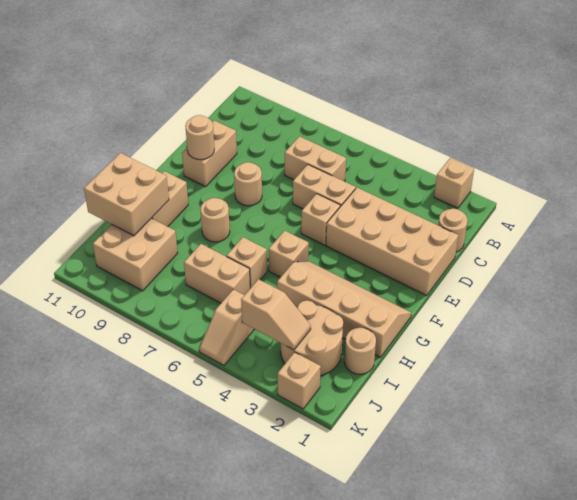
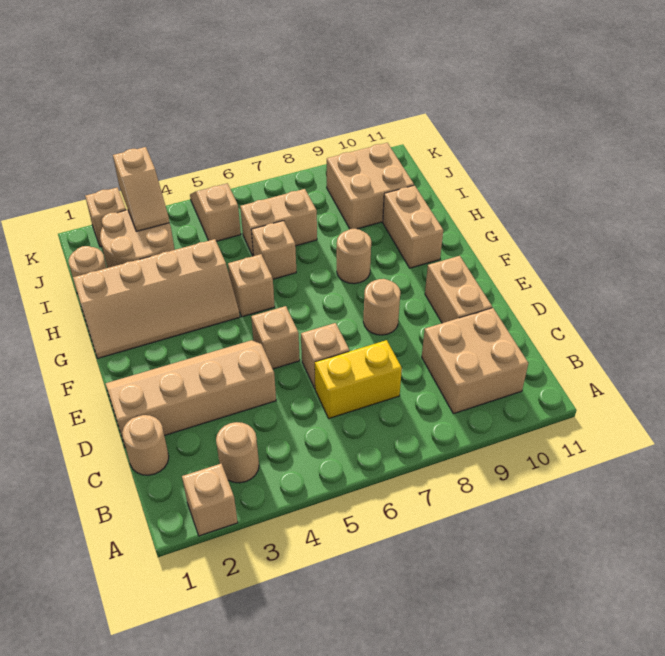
tan brick C6:C7 level 1 -> yellow brick C6:C7 level 1
tan brick D1:E4 level 1 -> tan slope D1:E4 level 1 top D
tan brick D5:D6 level 1 -> tan brick D6 level 1
tan round brick E10 level 2 -> tan round brick B3 level 1
tan brick H10:I11 level 2 -> tan brick B9:C10 level 1
tan slope J3:J4 level 2 top 4 -> tan slope J3:K3 level 2 top K

